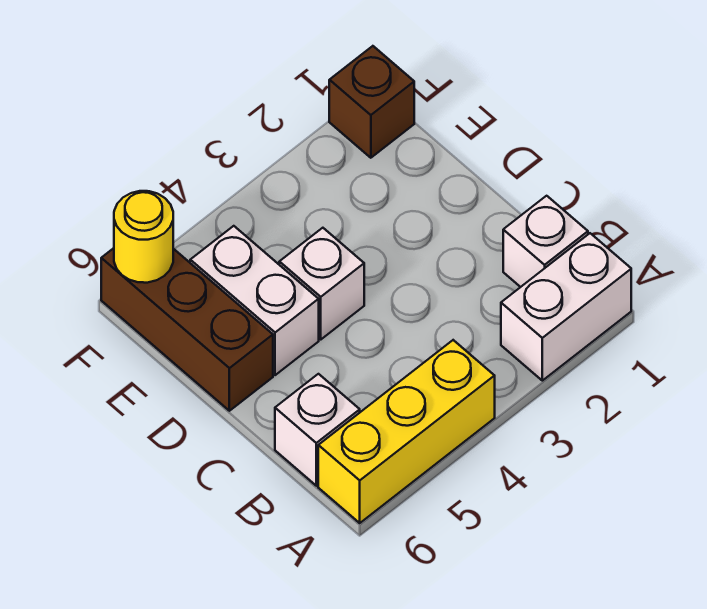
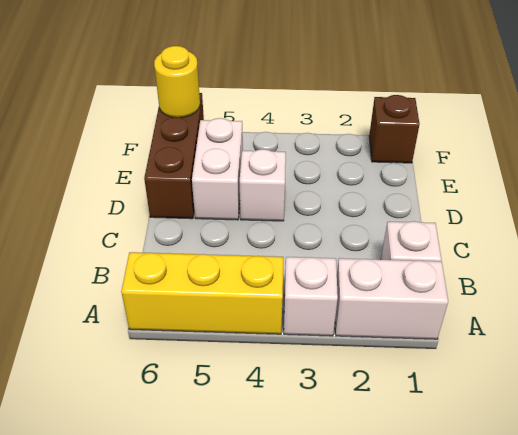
white brick B6 level 1 -> white brick A3 level 1

